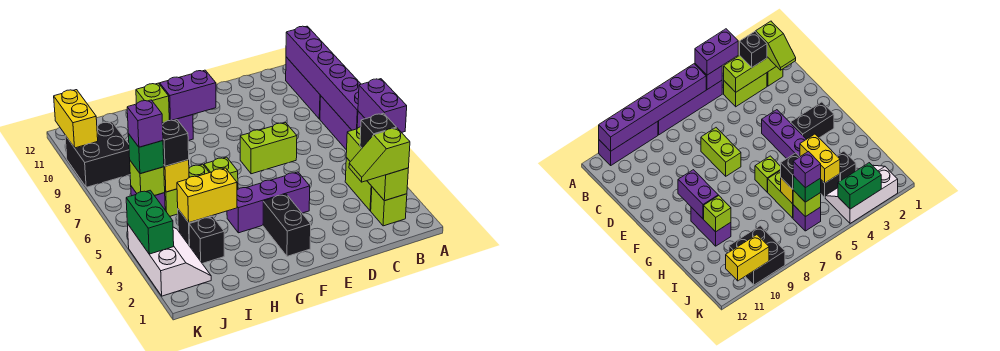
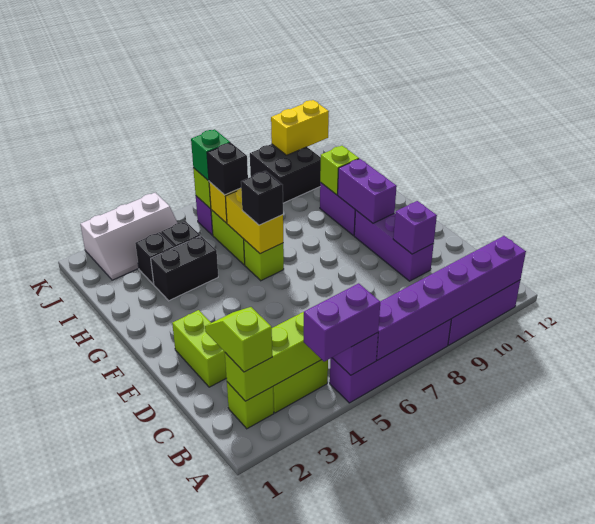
black brick B3 level 3 -> black brick G6 level 3
lime brick D7:E7 level 1 -> lime brick D2:E2 level 1
purple brick E4:G4 level 1 -> purple brick D10:F10 level 1
black brick F2:F3 level 1 -> black brick H3:H4 level 1
yellow brick H4:I4 level 2 -> yellow brick G6:H6 level 2
purple brick J6 level 4 -> purple brick D10 level 2
green brick K3:K4 level 2 -> none

